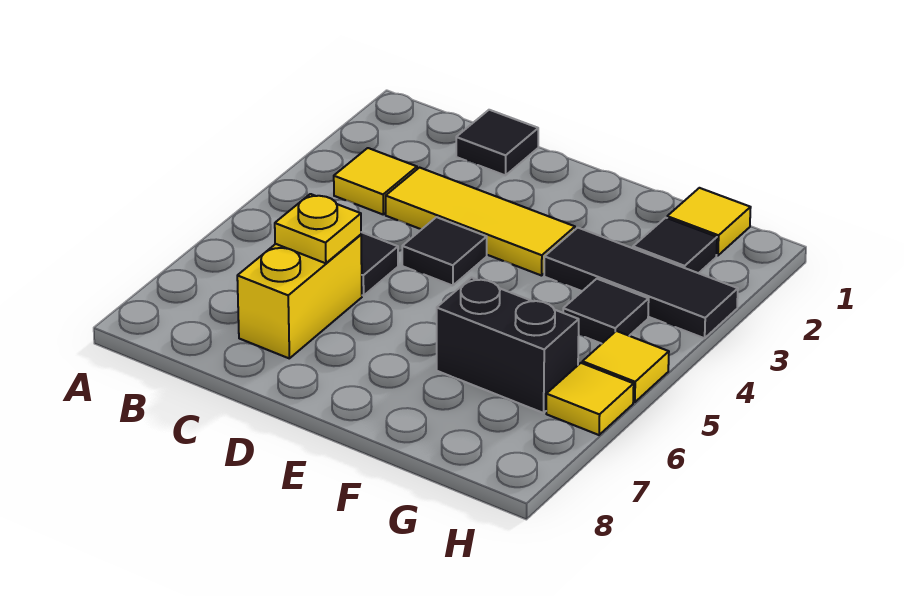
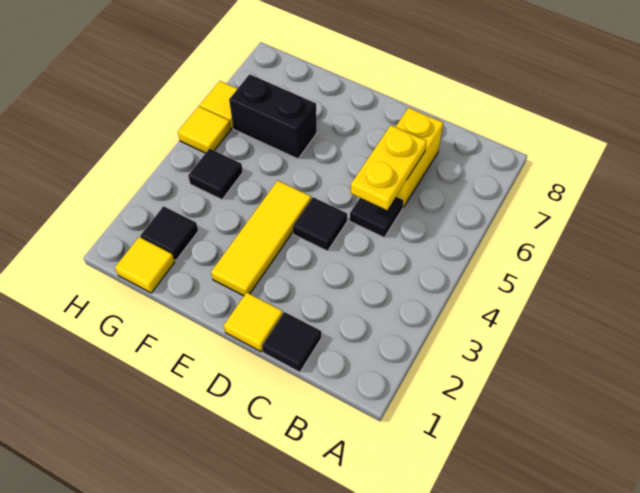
yellow tile B3 level 1 -> yellow tile D1 level 1
yellow tile C3:E3 level 1 -> yellow tile E2:E4 level 1
yellow plate C6 level 2 -> yellow plate C5:C6 level 2
black tile F3:H3 level 1 -> none

